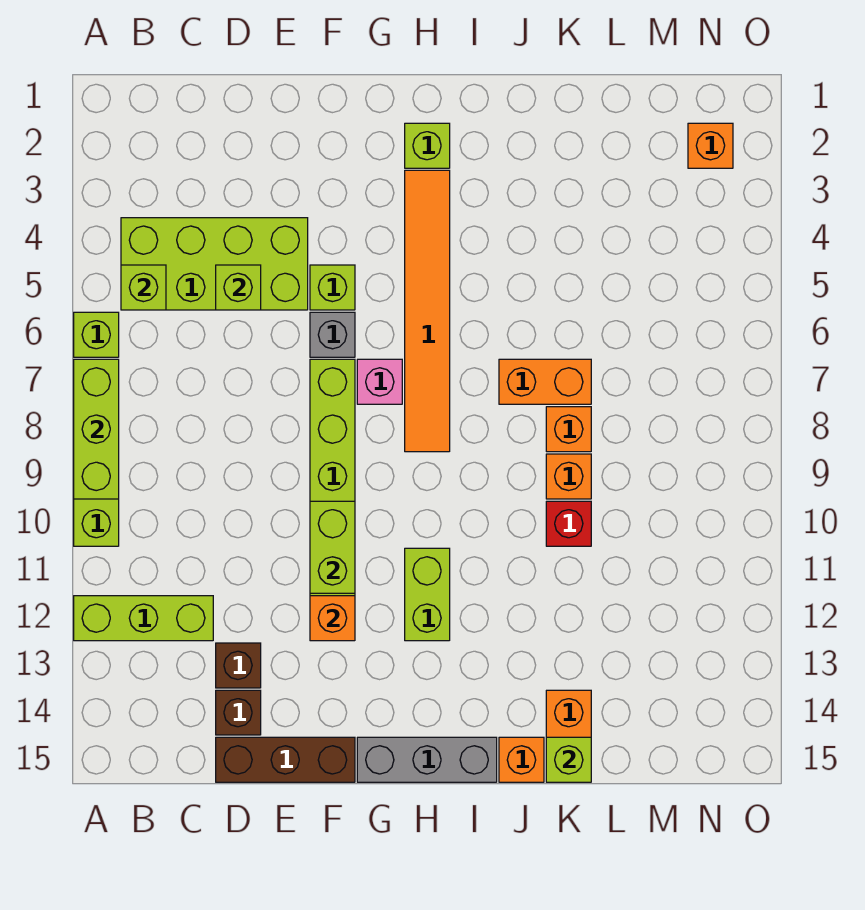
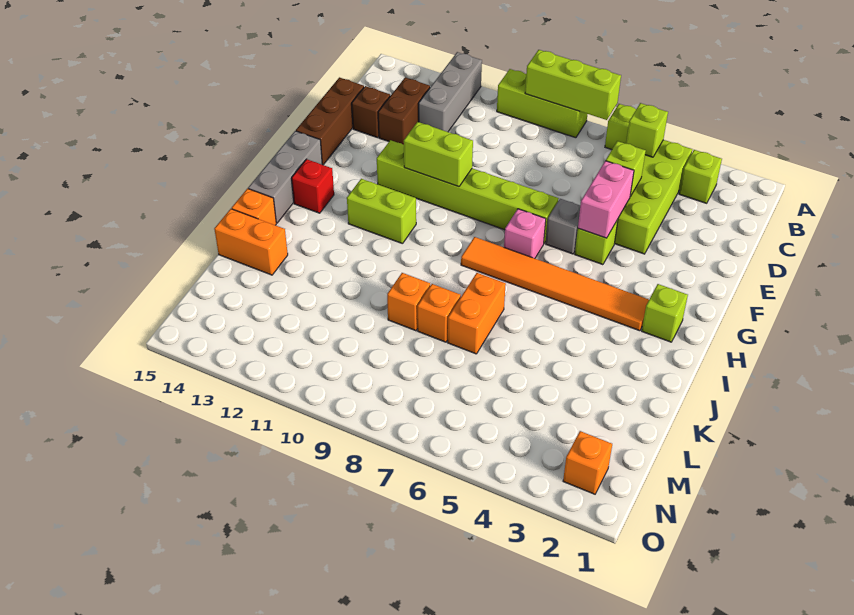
lime brick A12:C12 level 1 -> grey brick A12:C12 level 1
brown brick D13 level 1 -> brown brick C13:D13 level 1
none -> pink brick E5:F5 level 2
orange brick F12 level 2 -> none
red brick K10 level 1 -> red brick H14 level 1
lime brick K15 level 2 -> lime brick B3 level 1

